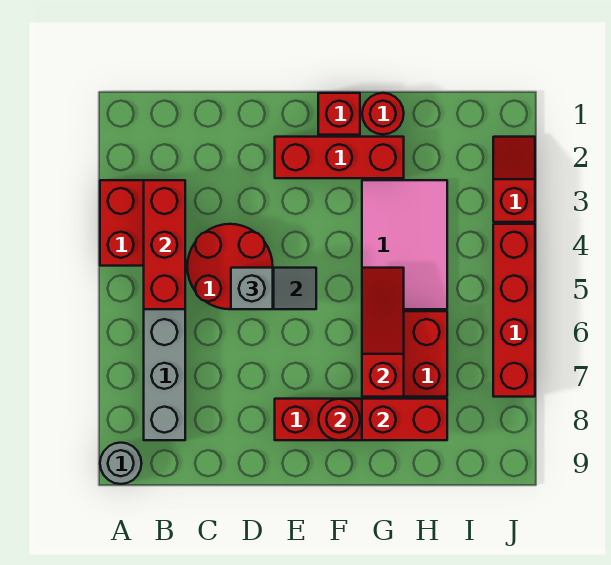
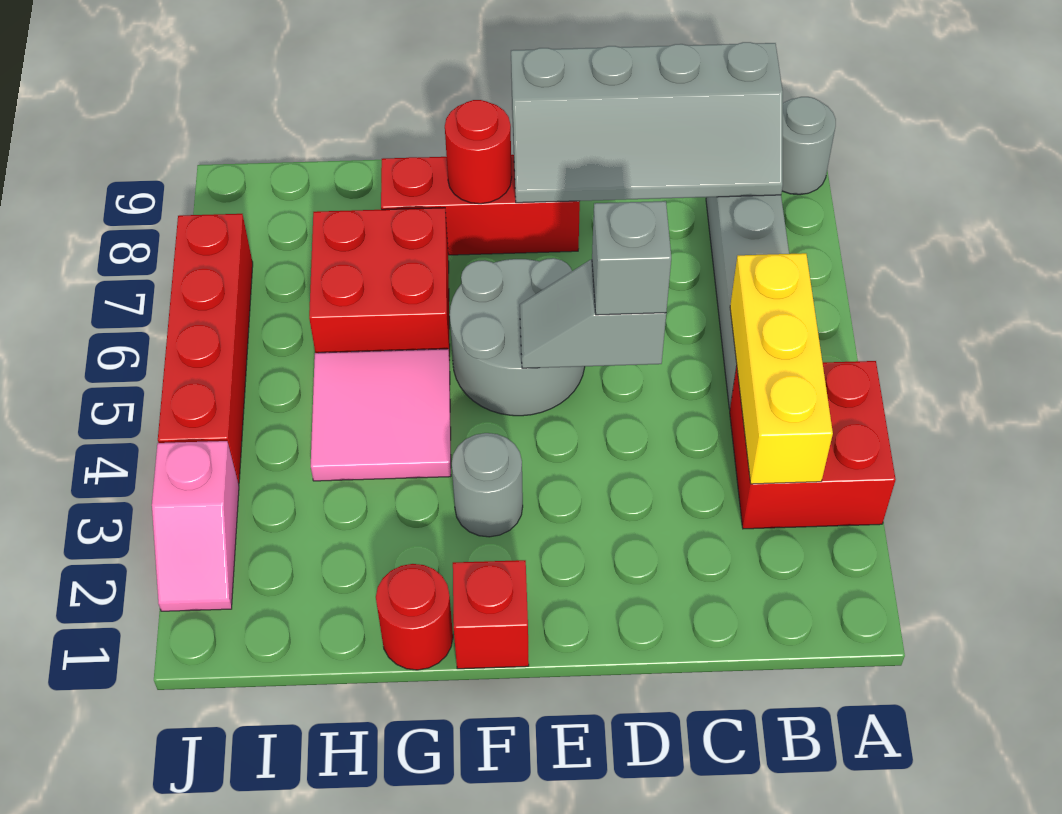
red brick B3:B5 level 2 -> yellow brick B3:B5 level 2
none -> grey slope B8:E9 level 2 top 9
red round brick C4:D5 level 1 -> none
red brick E2:G2 level 1 -> none
none -> grey round brick E5:F6 level 1
none -> grey round brick F3 level 1
pink tile G3:H5 level 1 -> pink tile G4:H5 level 1
red slope G5:G7 level 2 top 7 -> none
red brick G8:H8 level 2 -> none
red slope J2:J3 level 1 top 3 -> pink slope J2:J3 level 1 top 3

